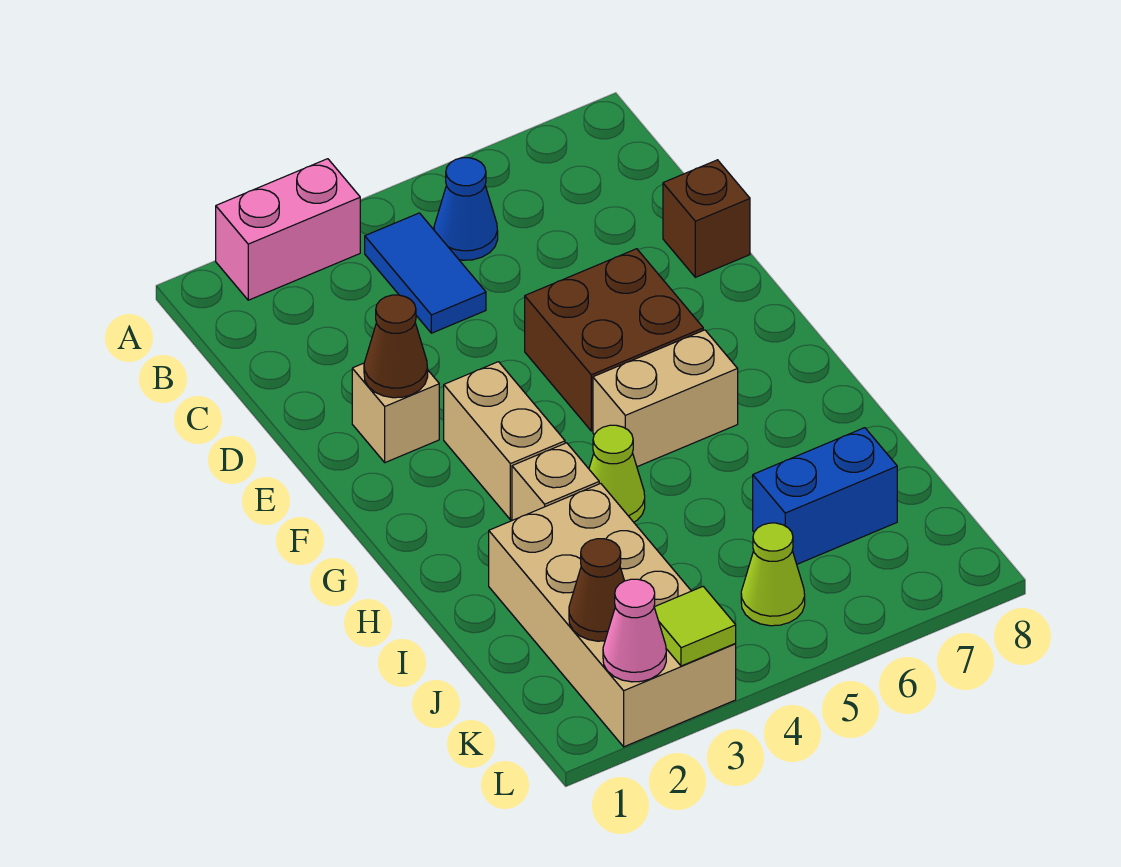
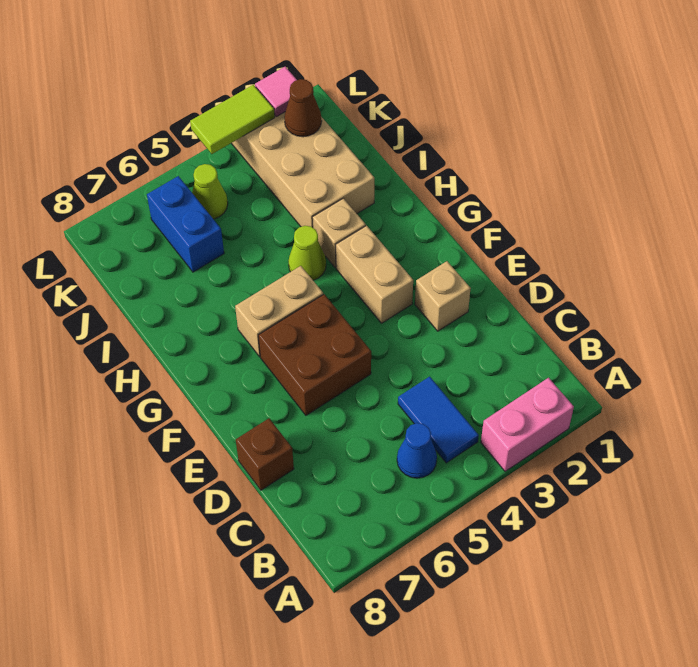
brown cone E2 level 2 -> none
blue brick J6:J7 level 1 -> blue brick J6:K6 level 1
pink cone L2 level 2 -> pink tile L2 level 2
lime tile L3 level 2 -> lime tile L3:L4 level 2

